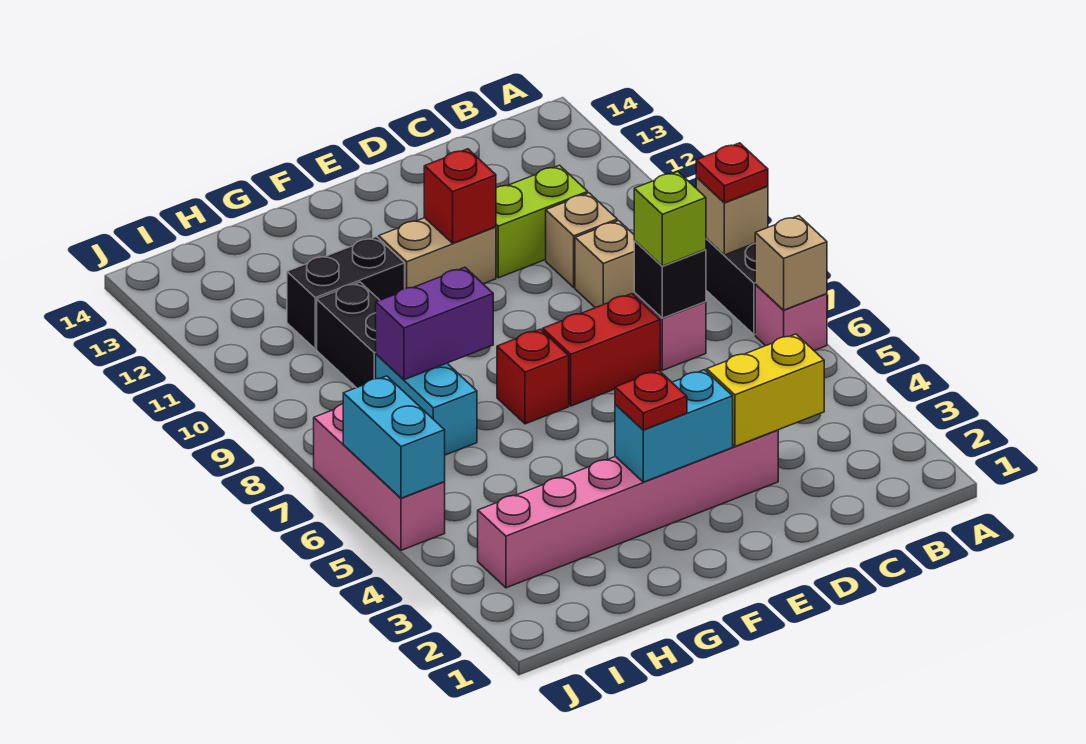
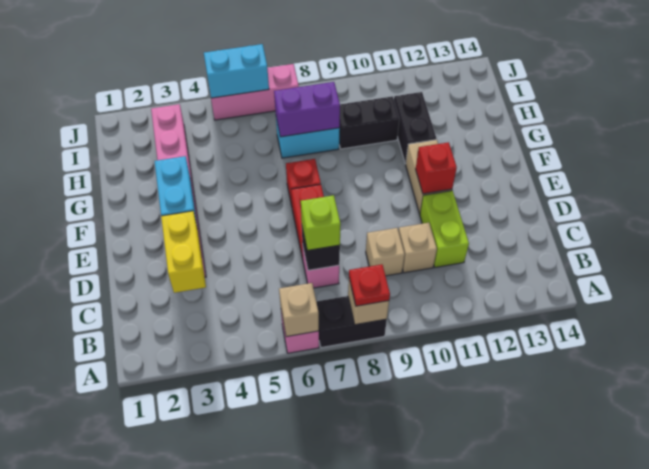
red plate F3 level 3 -> none
purple brick G8:H8 level 2 -> purple brick H7:H8 level 2

